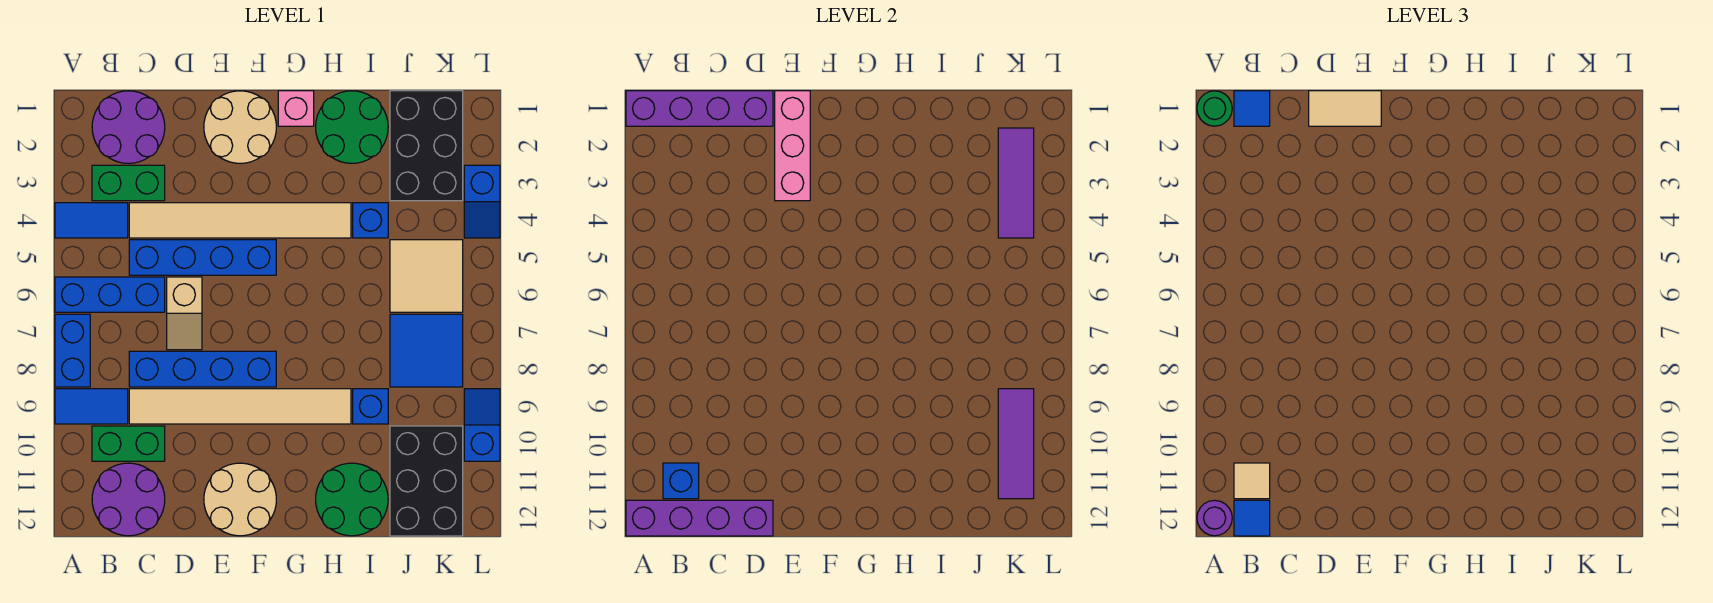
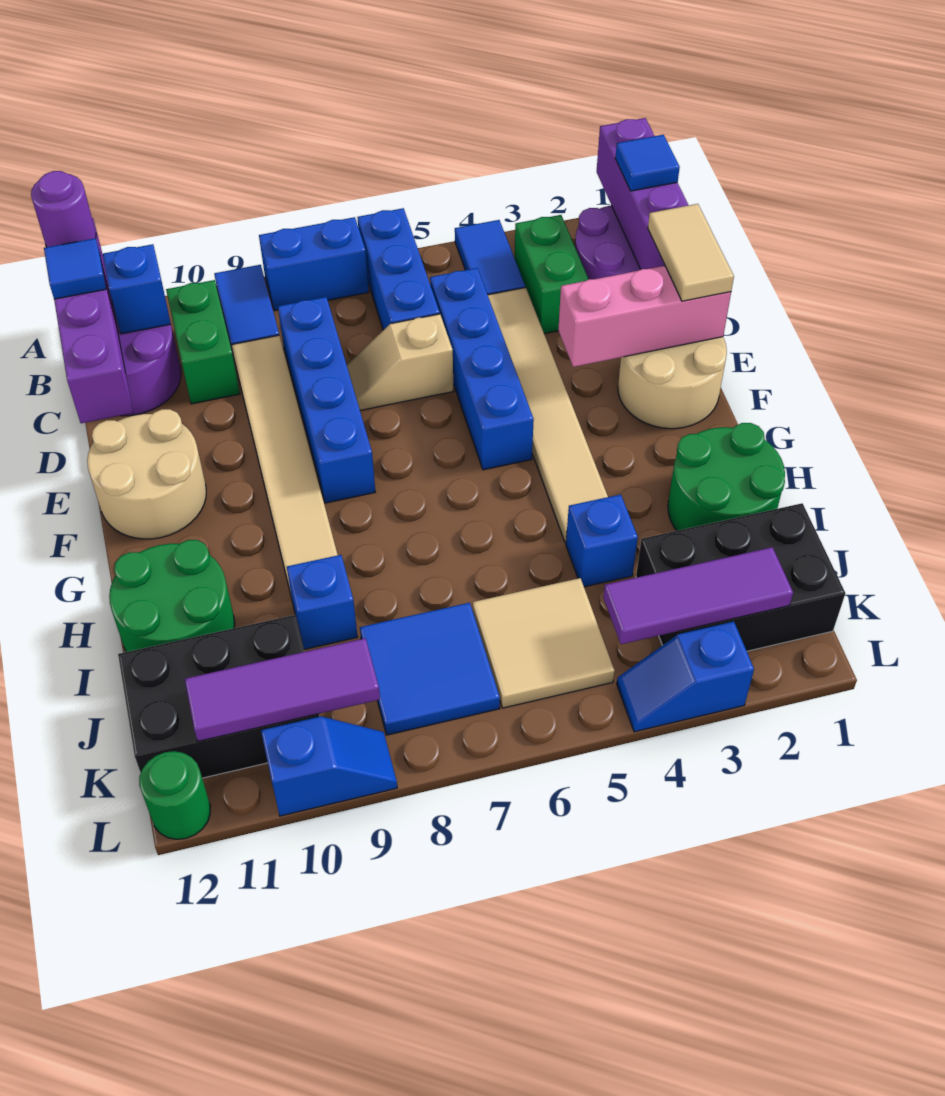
green round brick A1 level 3 -> green round brick L12 level 1
tan tile B11 level 3 -> none
pink brick G1 level 1 -> none

